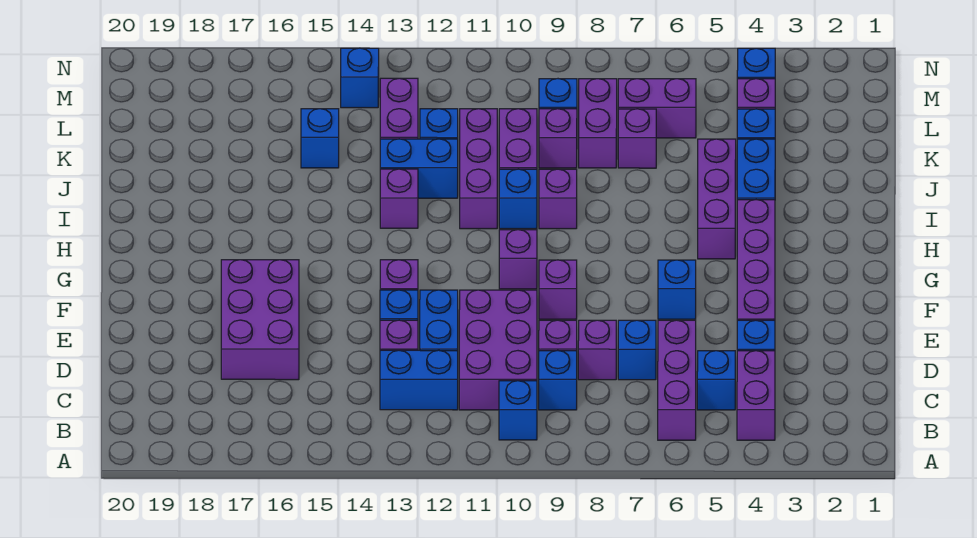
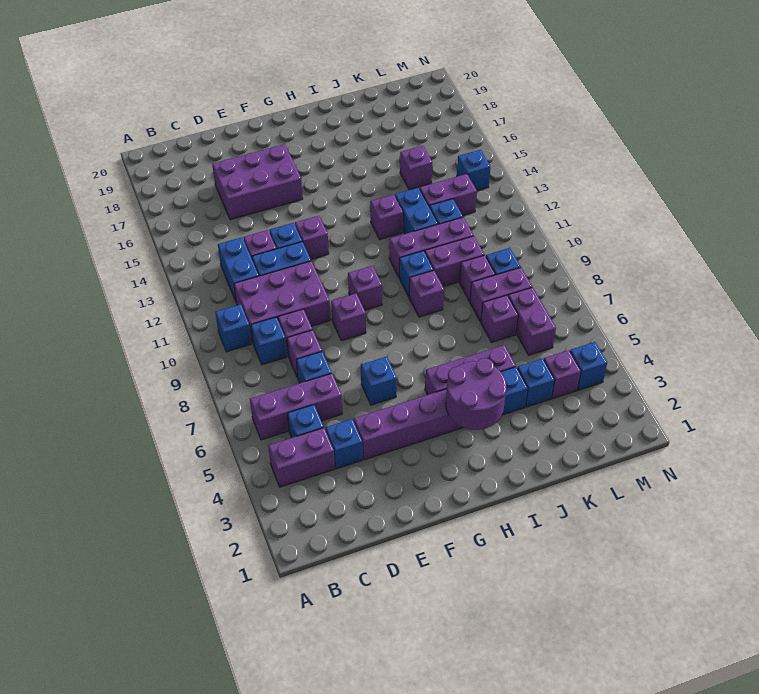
none -> purple round brick H3:I4 level 2
blue brick K15 level 1 -> purple brick K15 level 1

